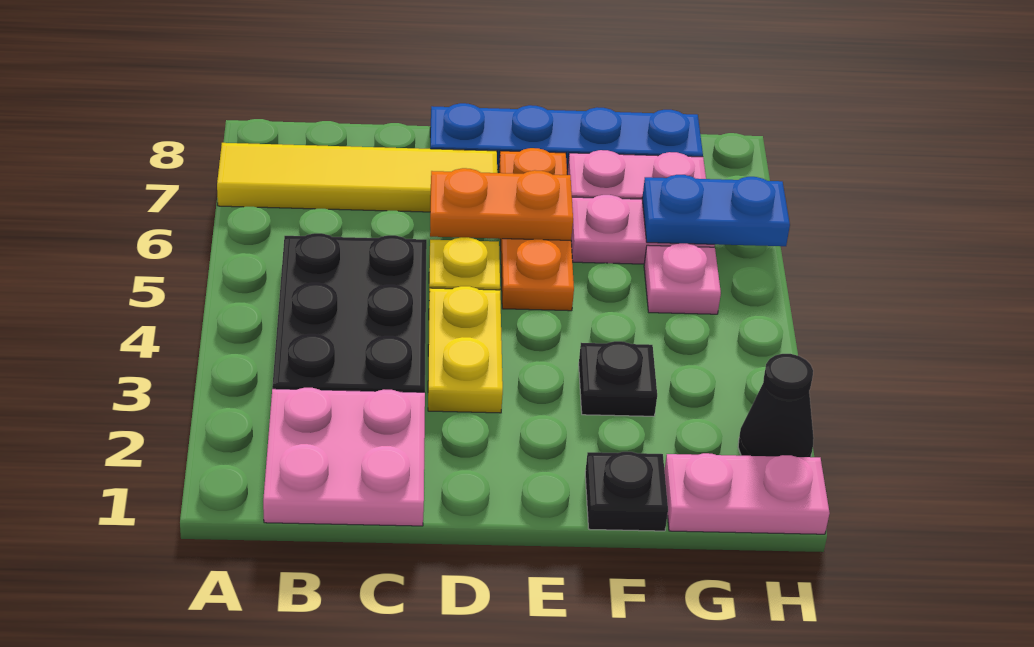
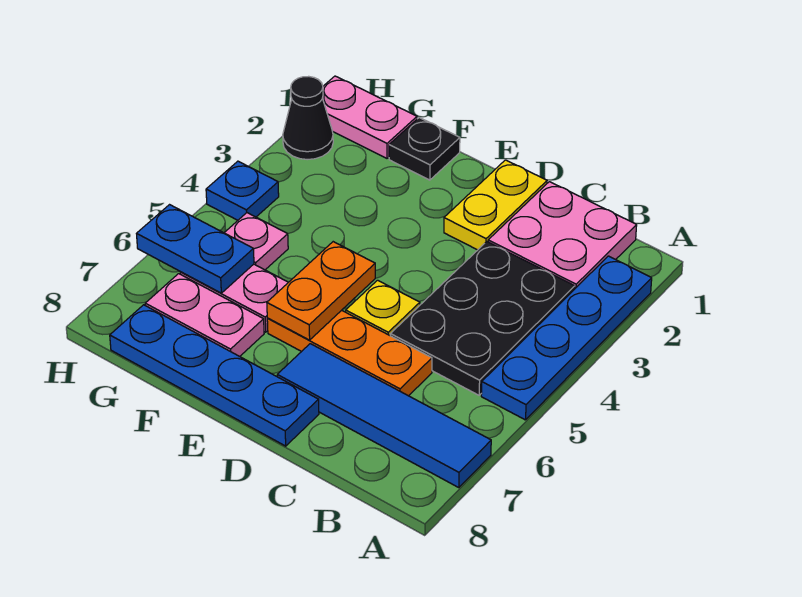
none -> blue plate A2:A5 level 1
yellow tile A7:D7 level 1 -> blue tile A7:D7 level 1
yellow plate D3:D4 level 1 -> yellow plate D1:D2 level 1
orange plate D6:E6 level 2 -> orange plate E5:E6 level 2
orange plate E5:E7 level 1 -> orange plate C6:E6 level 1
black plate F3 level 1 -> none
none -> blue plate H4 level 1

